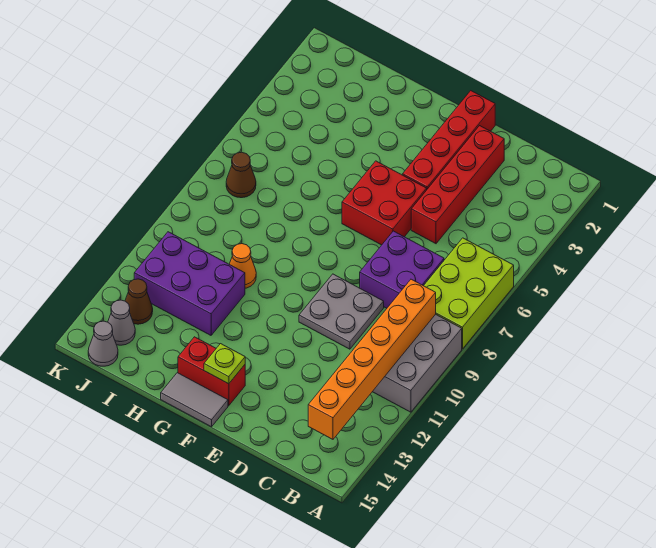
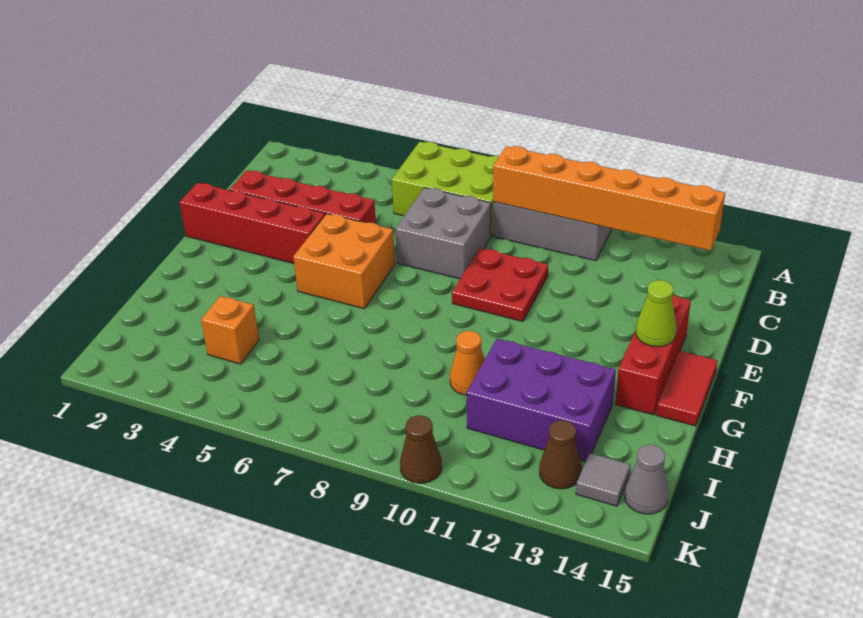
purple brick C7:D8 level 1 -> grey brick C7:D8 level 1
grey plate D9:E10 level 1 -> red plate D9:E10 level 1
red brick E5:F6 level 1 -> orange brick E5:F6 level 1
red brick F14:G14 level 1 -> red brick E14:G14 level 1
lime plate F14 level 2 -> lime cone F14 level 2
grey tile F15:G15 level 1 -> red tile F15:G15 level 1
purple brick H11:J12 level 1 -> purple brick H11:I13 level 1
none -> orange brick I4 level 1
brown cone J7 level 1 -> brown cone K10 level 1
grey cone J14 level 1 -> grey tile J14 level 1

